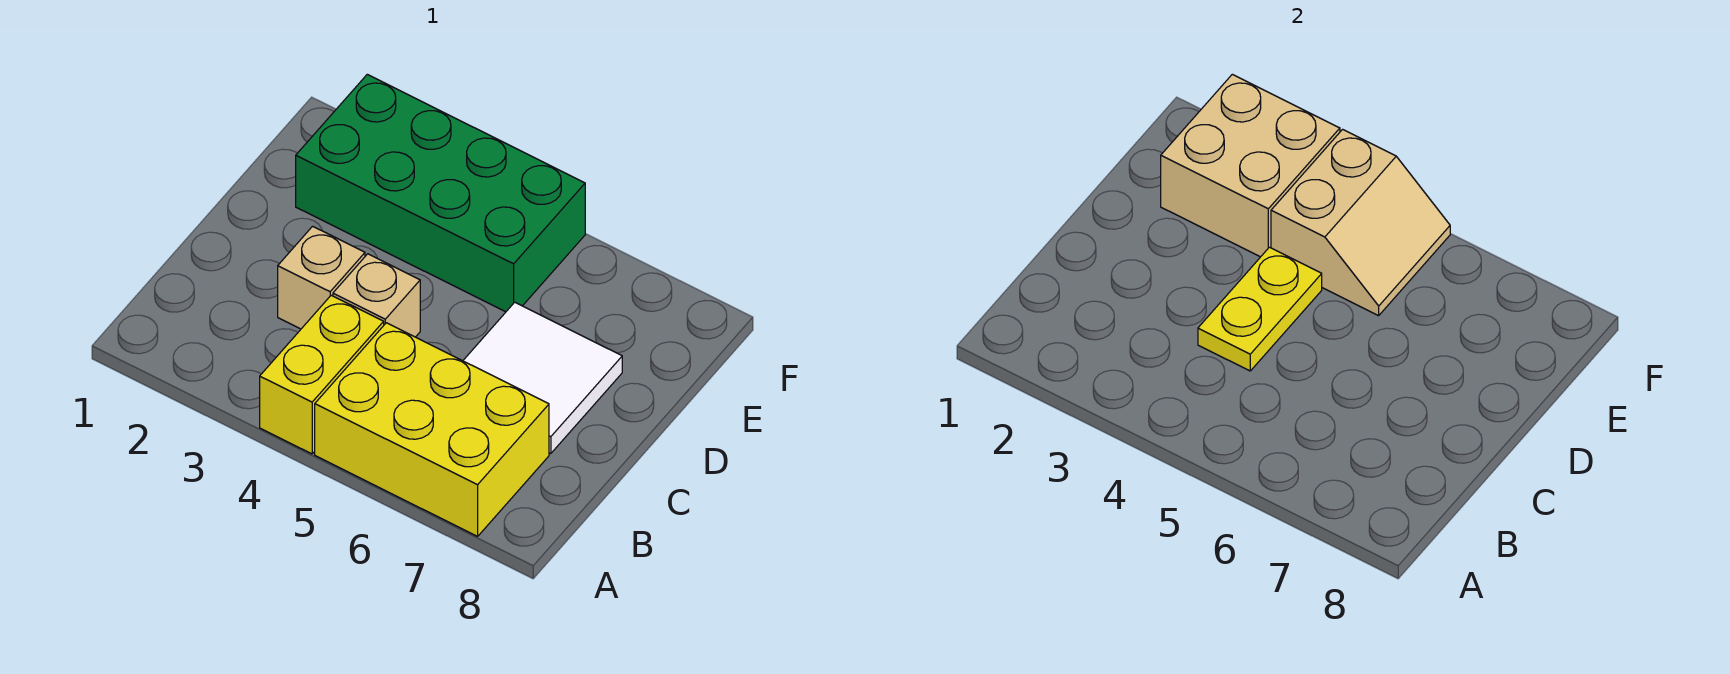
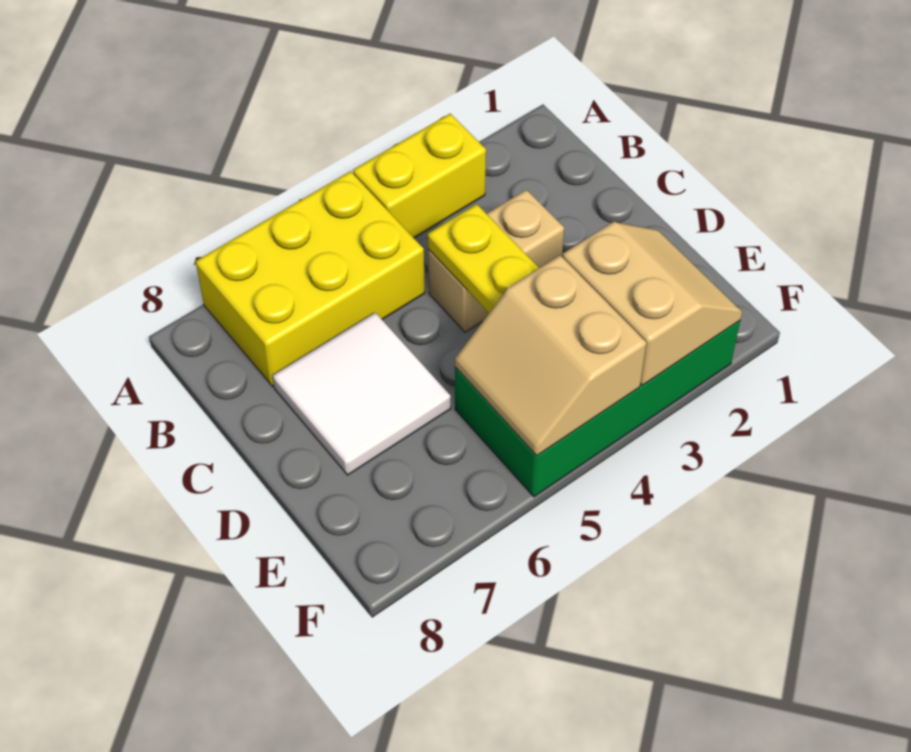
yellow brick A4:B4 level 1 -> yellow brick A3:A4 level 1
tan brick E2:F3 level 2 -> tan slope E2:F3 level 2 top 3

